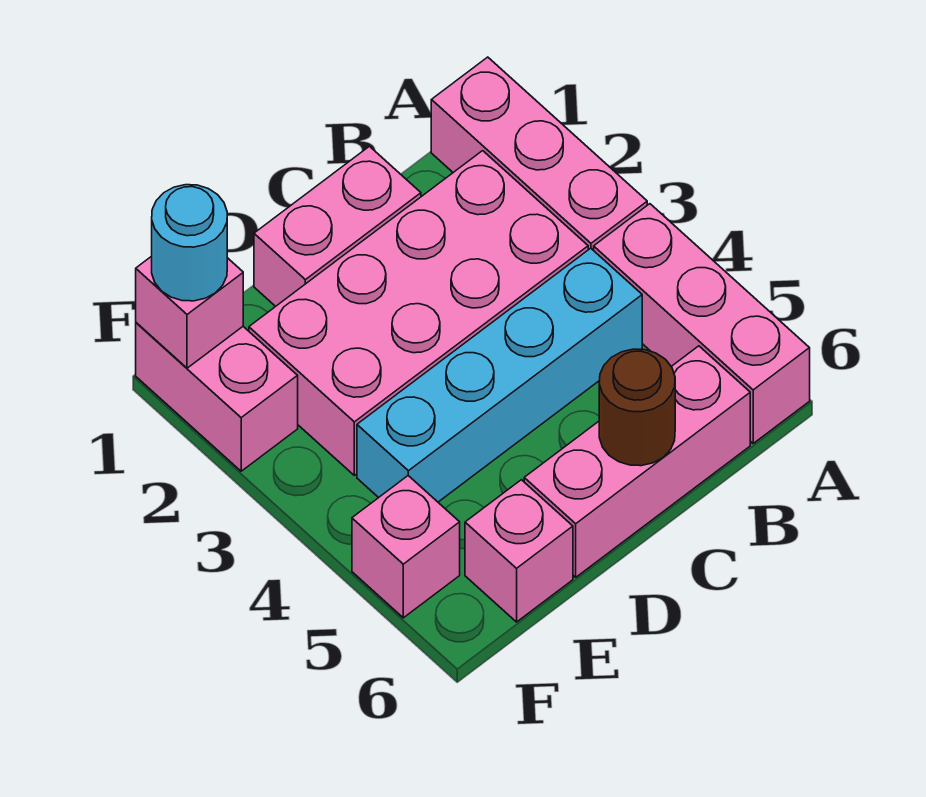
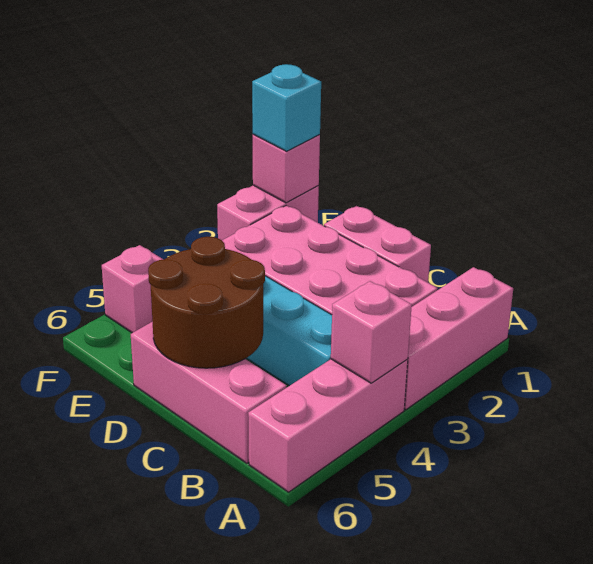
brown round brick C6 level 2 -> brown round brick C5:D6 level 2
pink brick E6 level 1 -> pink brick A4 level 2
cyan round brick F1 level 3 -> cyan brick F1 level 3

